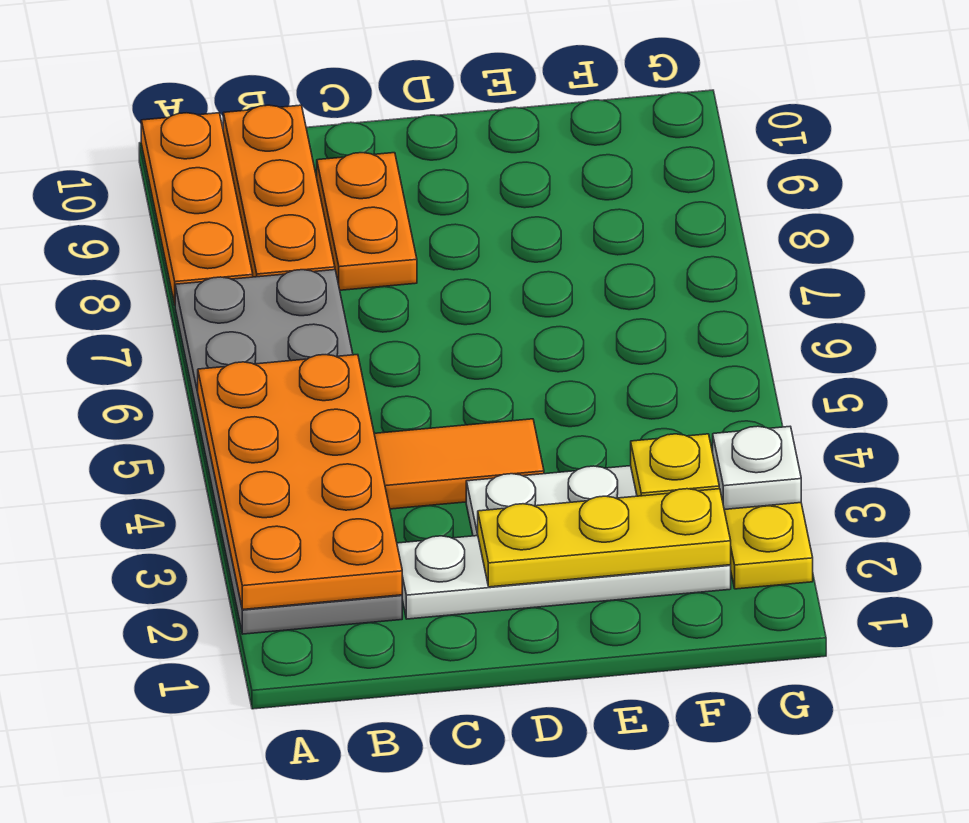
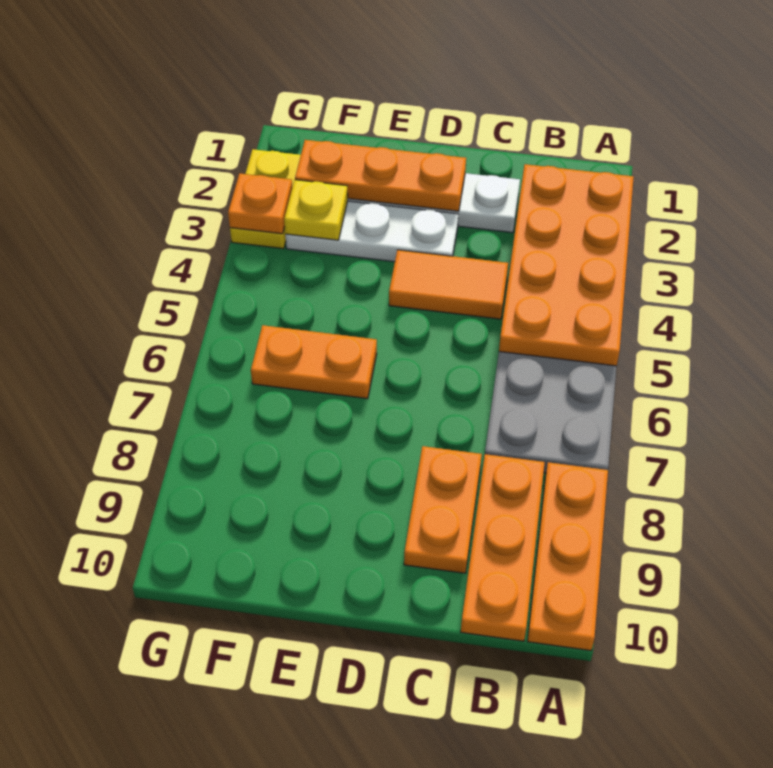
yellow plate D2:F2 level 2 -> orange plate D2:F2 level 2
none -> orange plate E6:F6 level 1
white plate G3 level 2 -> orange plate G3 level 2

